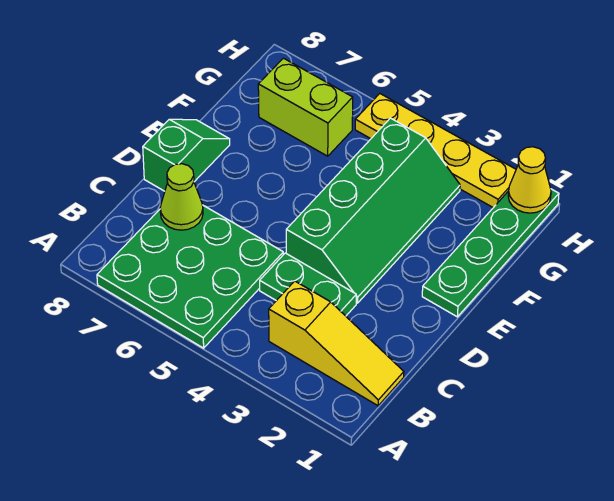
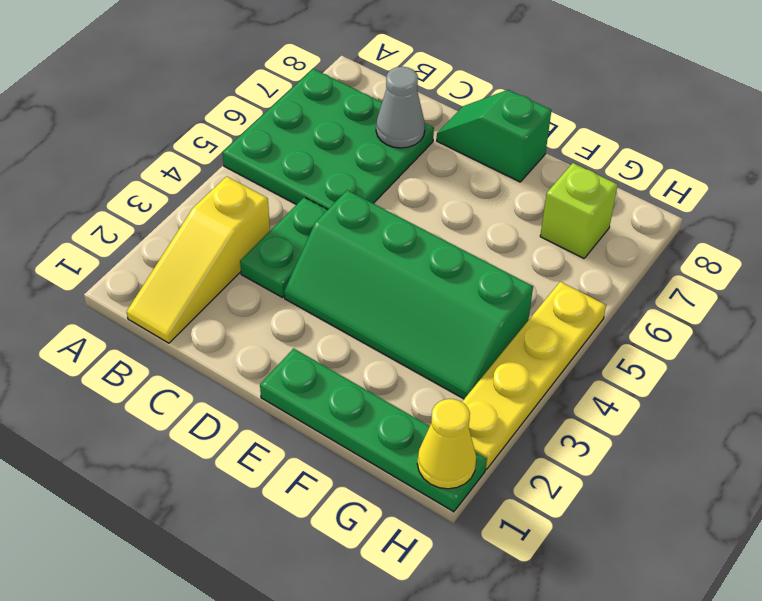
lime cone C7 level 2 -> grey cone C7 level 2
green slope D8:E8 level 1 top D -> green slope D8:E8 level 1 top E
lime brick G6:G7 level 1 -> lime brick G7 level 1

